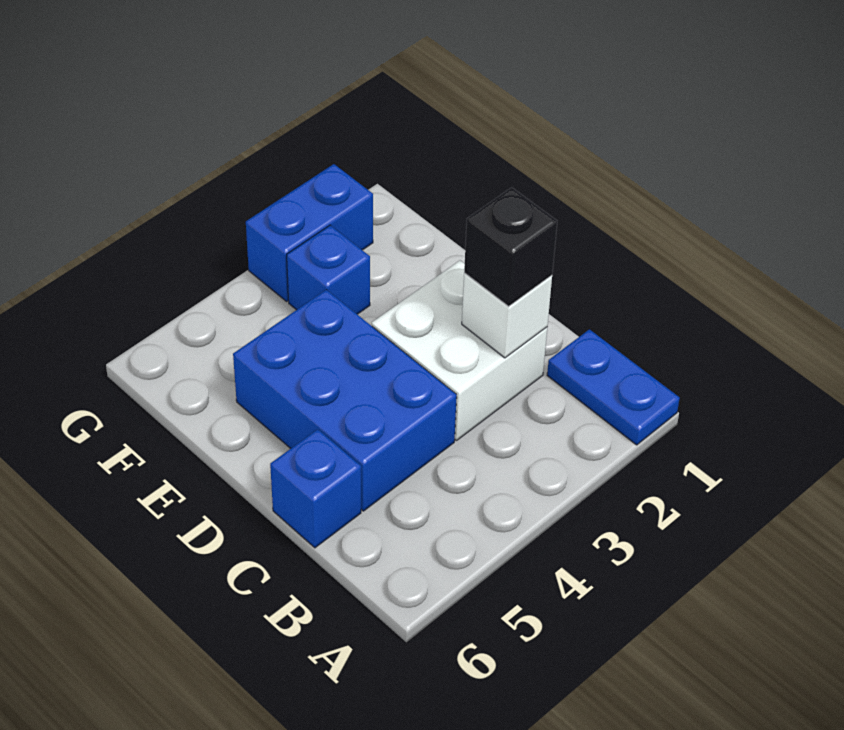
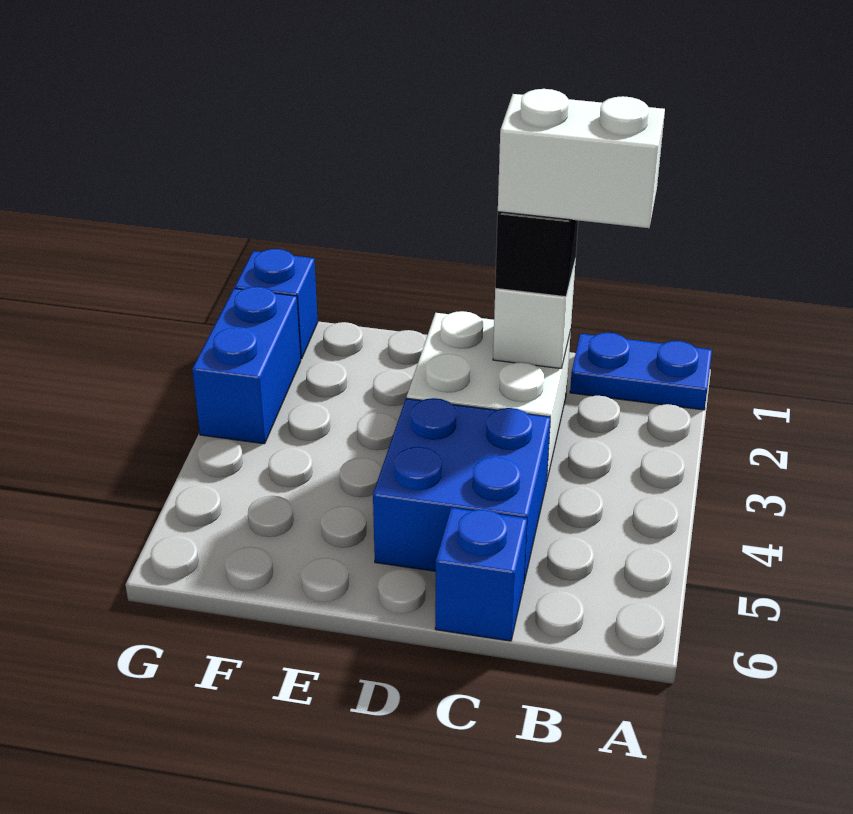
none -> white brick B2:C2 level 4
blue brick C4:E5 level 1 -> blue brick C4:D5 level 1
blue brick F3 level 1 -> blue brick G1 level 1

